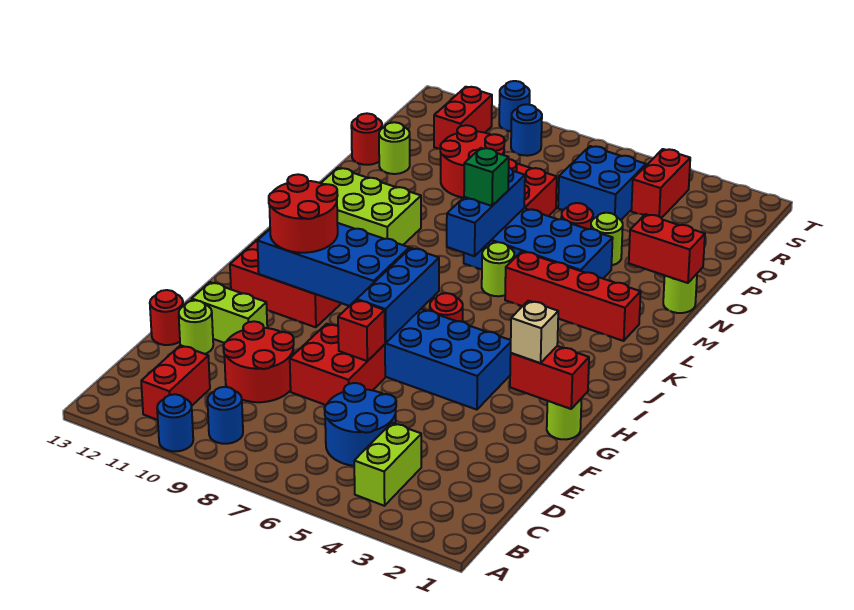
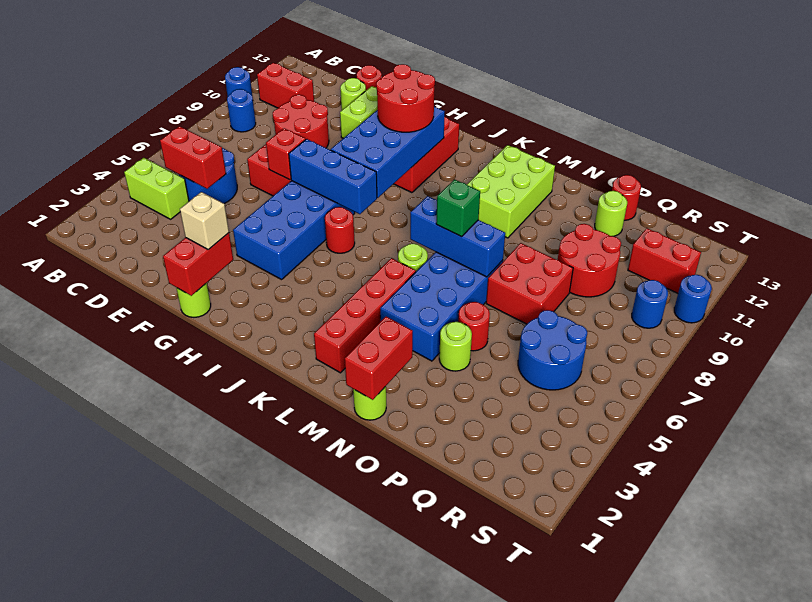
blue brick Q5:R6 level 1 -> blue round brick Q5:R6 level 1
red brick R4:S4 level 1 -> red brick C5:D5 level 2

